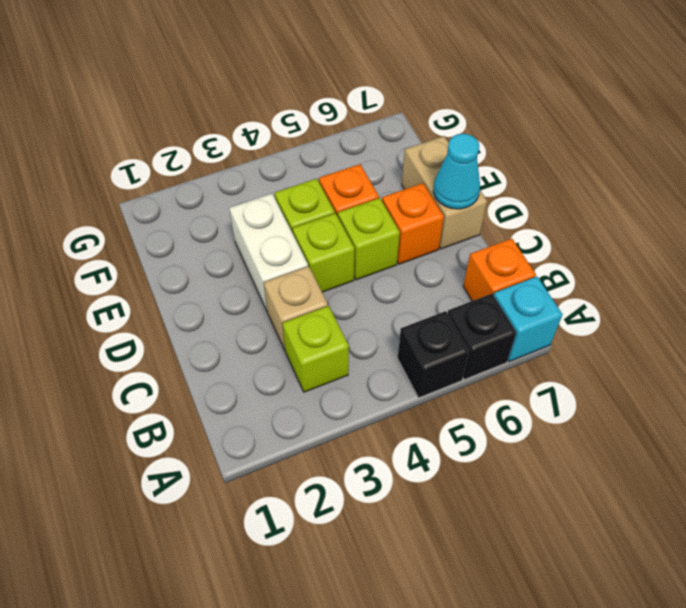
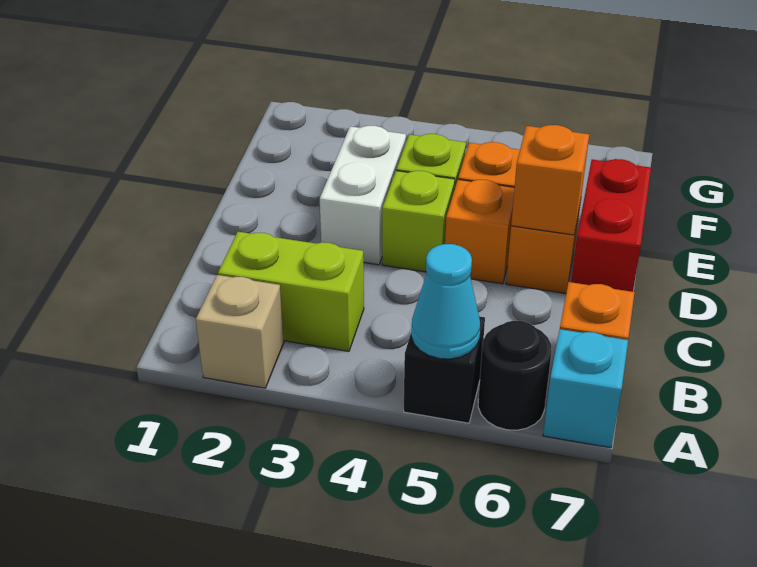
black brick A6 level 1 -> black round brick A6 level 1
lime brick B3 level 1 -> lime brick B2:B3 level 1
tan brick C3 level 1 -> tan brick A2 level 1
lime brick D5 level 1 -> orange brick D5 level 1
none -> orange brick D6 level 2
tan brick D7:E7 level 1 -> red brick D7:E7 level 1
cyan cone D7 level 2 -> cyan cone A5 level 2

